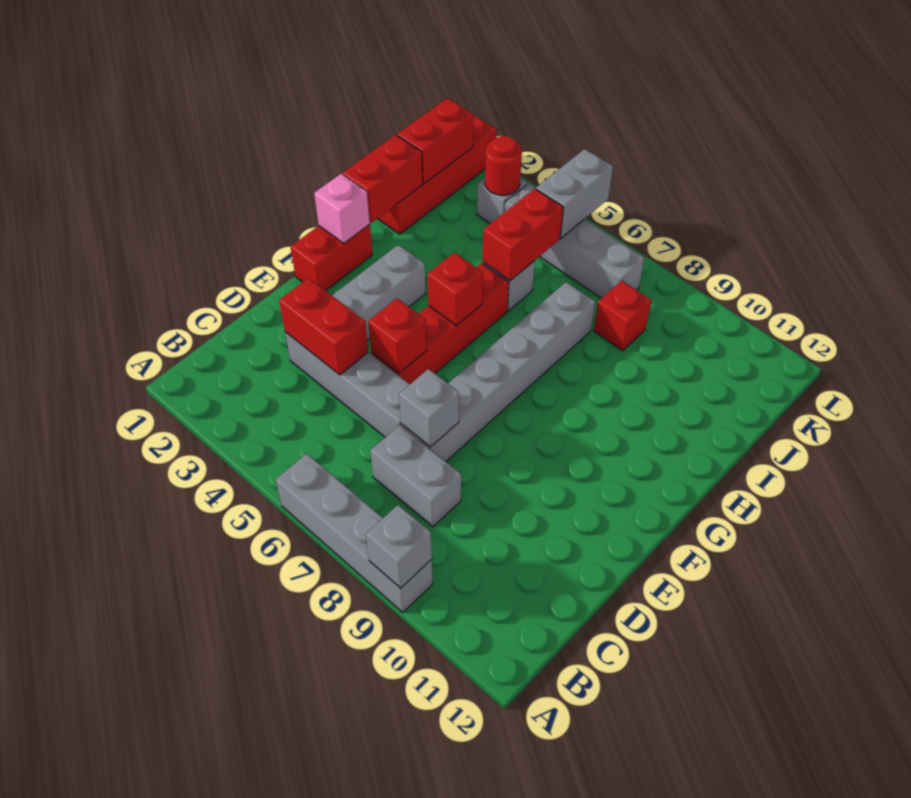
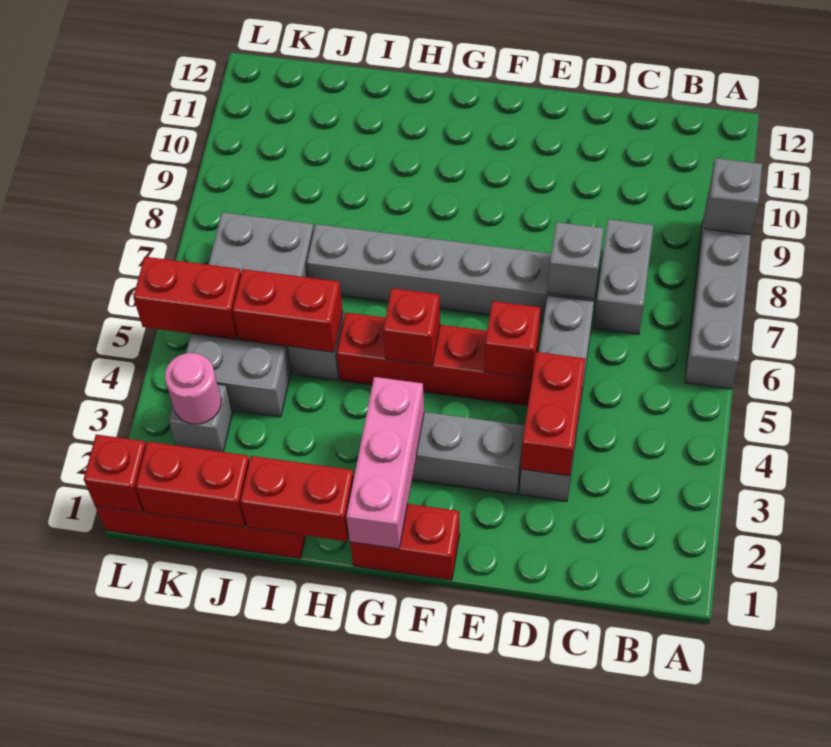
pink brick G1 level 2 -> pink brick G1:G3 level 2
red brick J8 level 1 -> red brick L1 level 2
red round brick K3 level 2 -> pink round brick K3 level 2
grey brick K4:K7 level 1 -> grey brick J4:K7 level 1
grey brick K5:L5 level 2 -> red brick K5:L5 level 2

